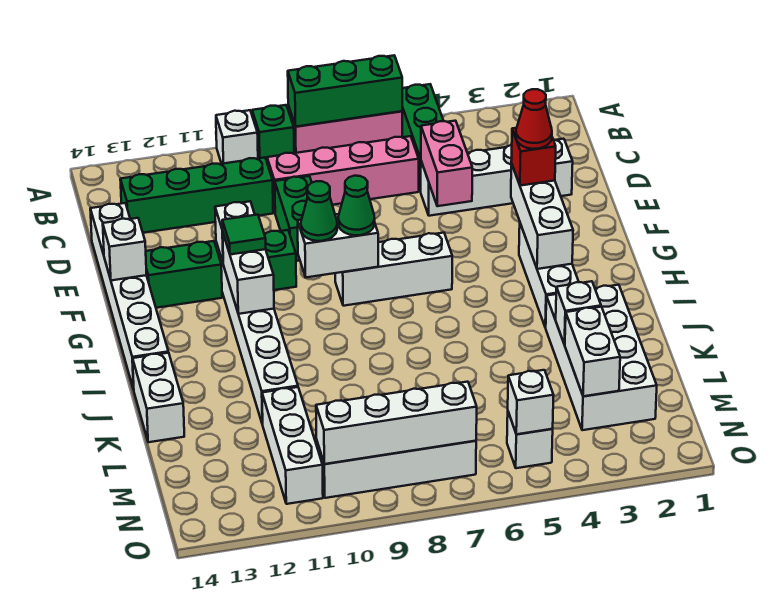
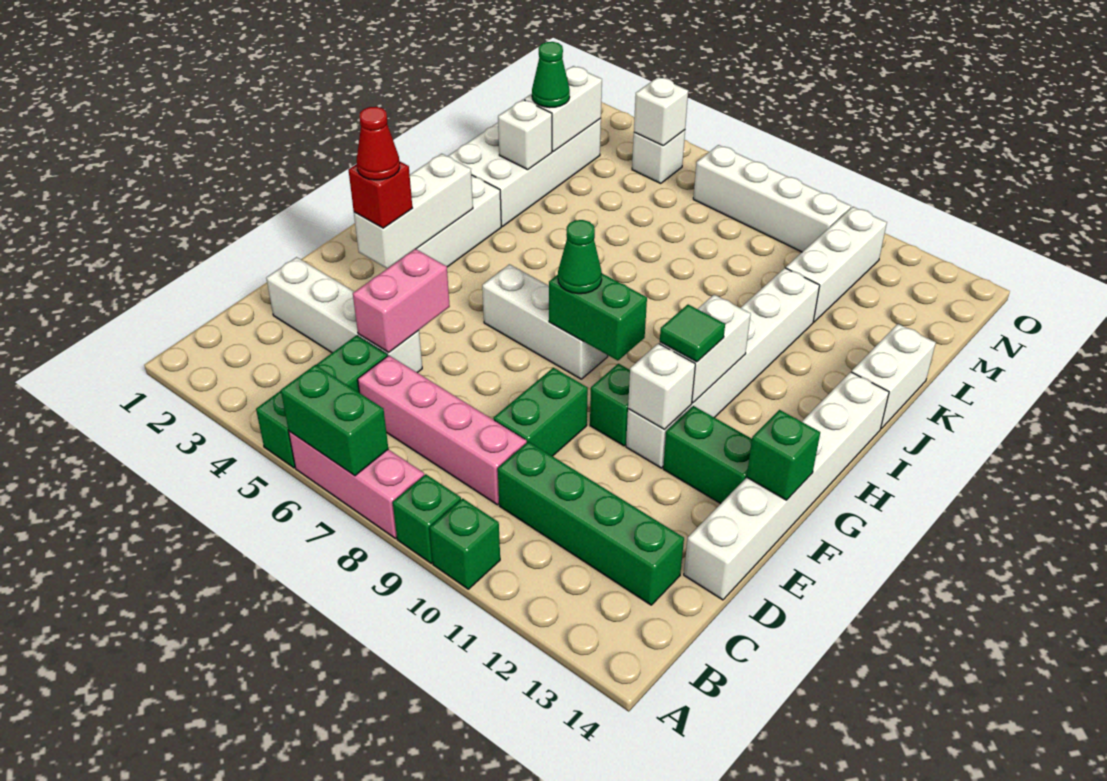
green brick A6:A8 level 2 -> green brick A6:A7 level 2
white brick A10 level 1 -> green brick A10 level 1
white brick F14 level 2 -> green brick F14 level 2
white brick G8:G9 level 2 -> green brick G8:G9 level 2
green cone G9 level 3 -> green cone L3 level 3
white brick N7:N10 level 2 -> none

